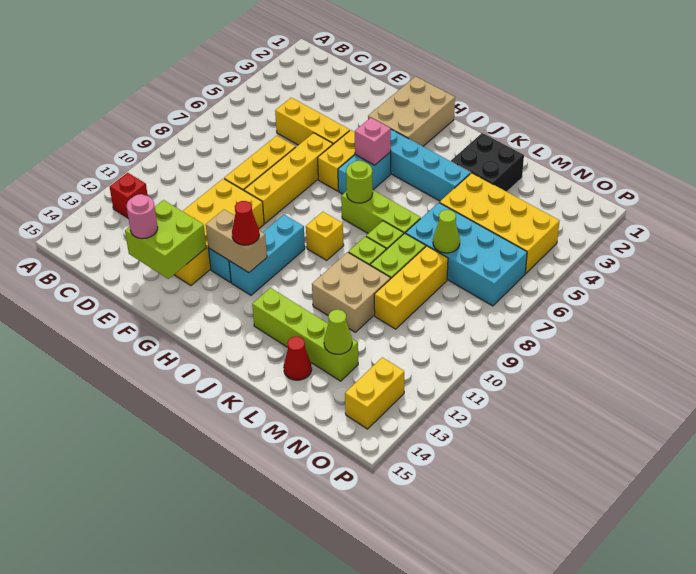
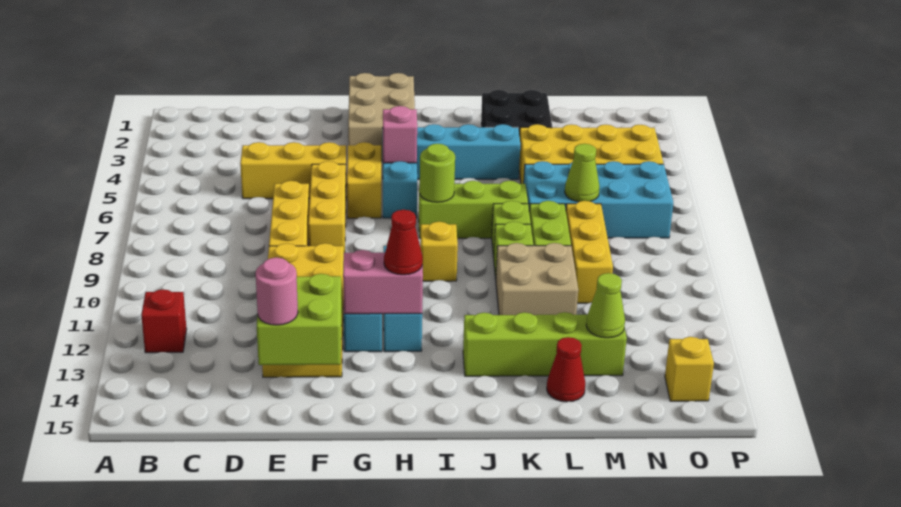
yellow brick F6:F9 level 1 -> yellow brick F6:F8 level 1
tan brick G12:H12 level 2 -> pink brick G12:H12 level 2
yellow brick O13:O14 level 1 -> yellow brick O14 level 1

